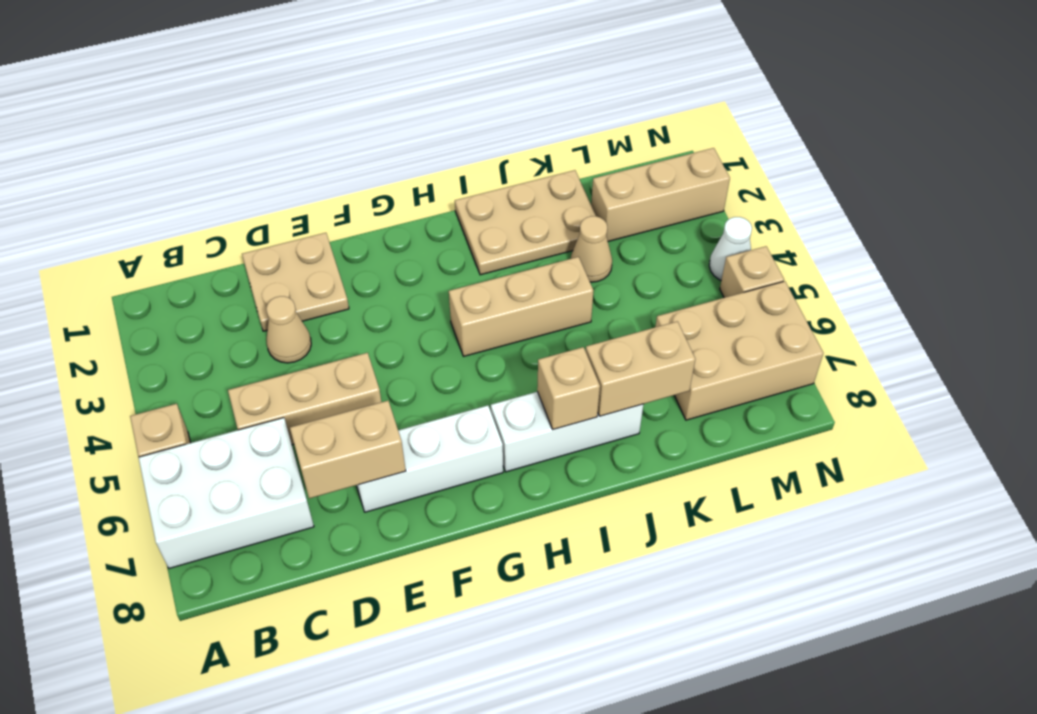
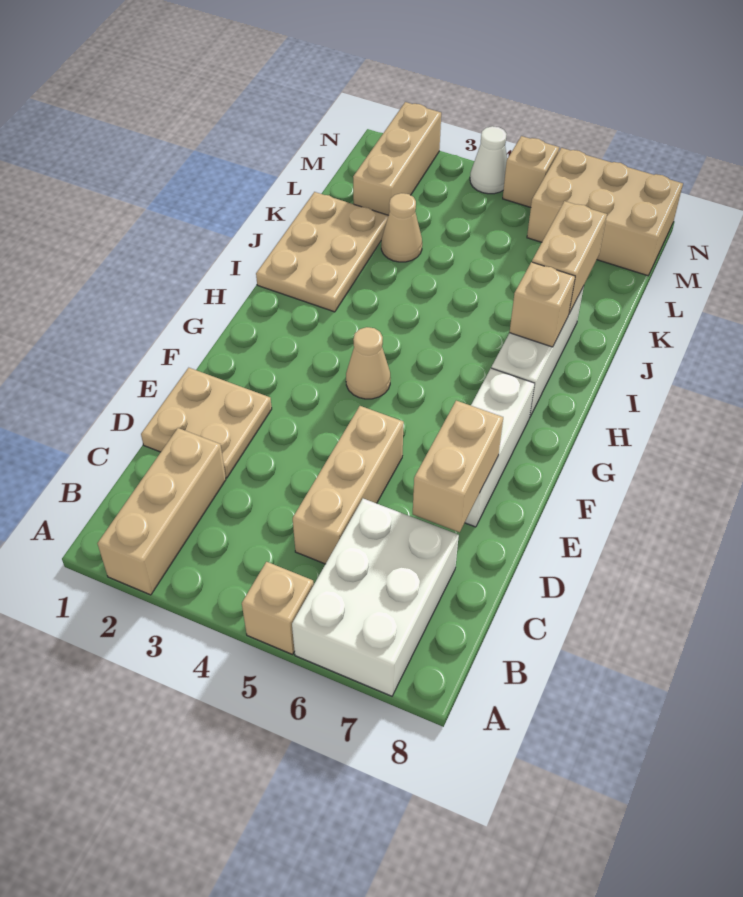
tan cone D3 level 1 -> tan cone G4 level 1
tan brick H4:J4 level 1 -> tan brick A2:C2 level 1
tan brick L6:N7 level 1 -> tan brick M6:N8 level 1

